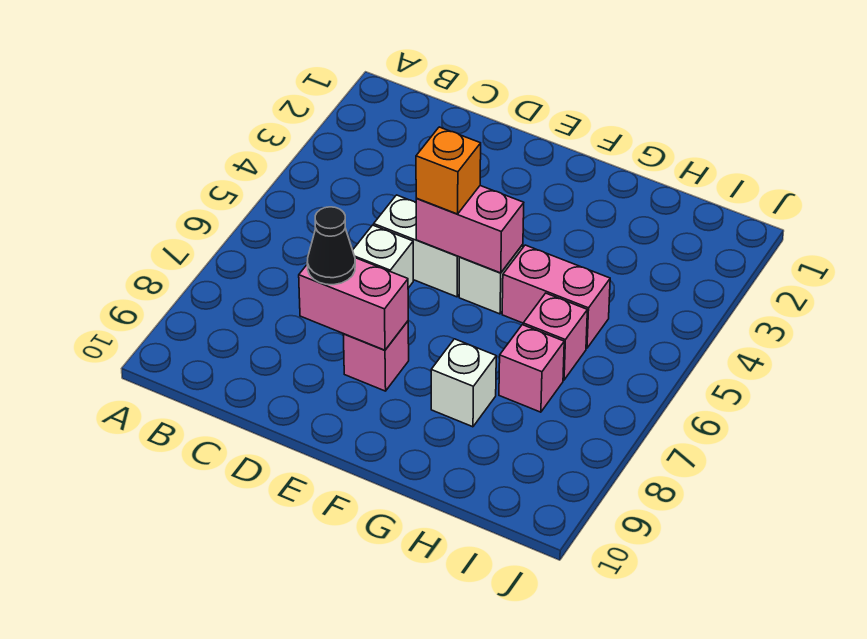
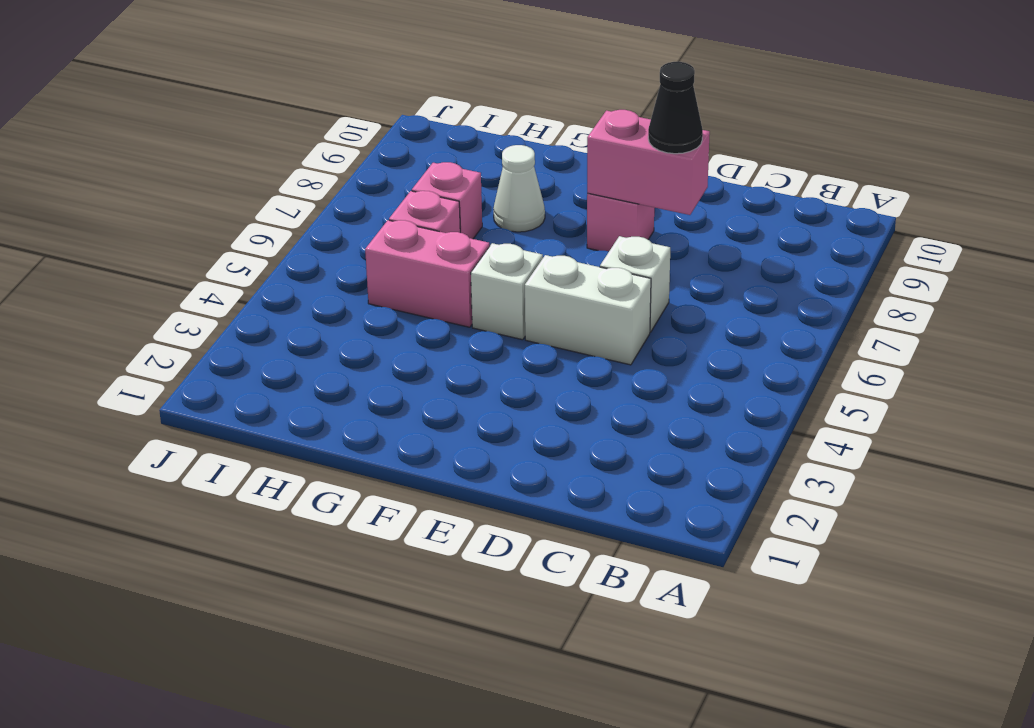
pink brick E5:F5 level 2 -> none
orange brick E5 level 3 -> none
white brick G8 level 1 -> white cone G8 level 1

